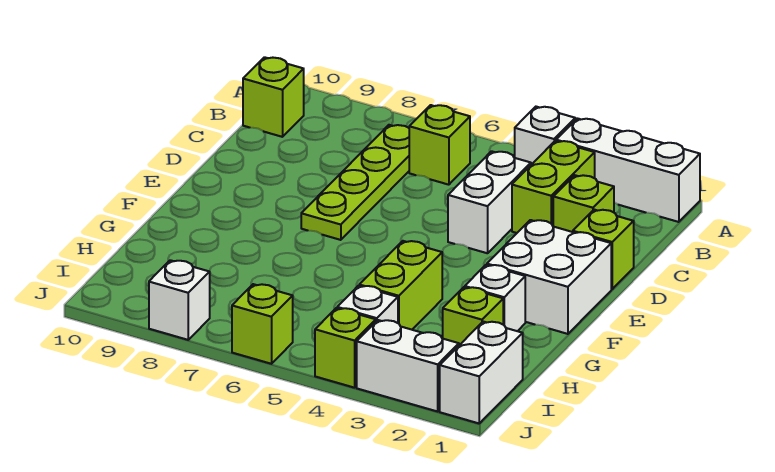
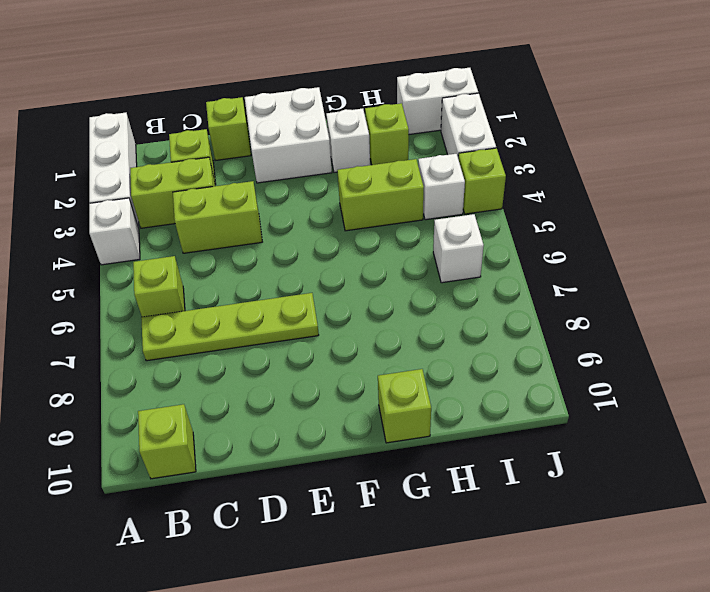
white brick C4:D4 level 1 -> lime brick C4:D4 level 1
lime brick J6 level 1 -> lime brick G10 level 1
white brick J8 level 1 -> white brick I6 level 1

